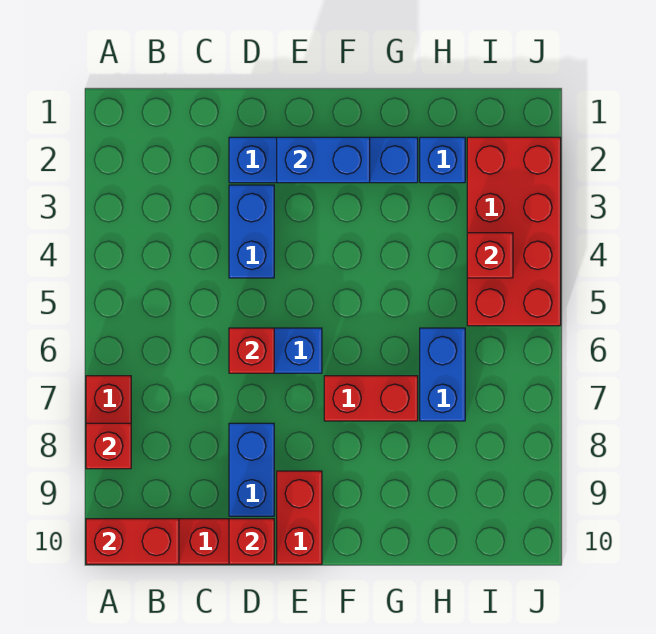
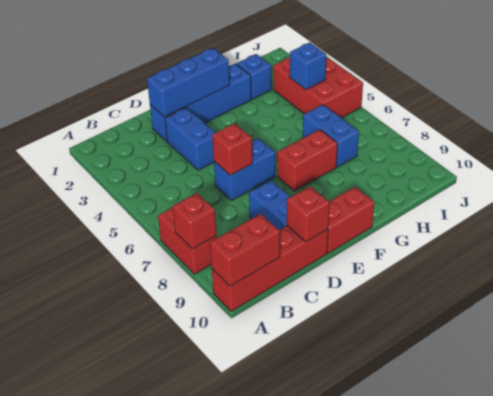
blue brick E2:F2 level 2 -> blue brick D2:F2 level 2
red brick E9:E10 level 1 -> red brick E10:F10 level 1
red brick I2:J5 level 1 -> red brick I3:J5 level 1
red brick I4 level 2 -> blue brick I4 level 2

